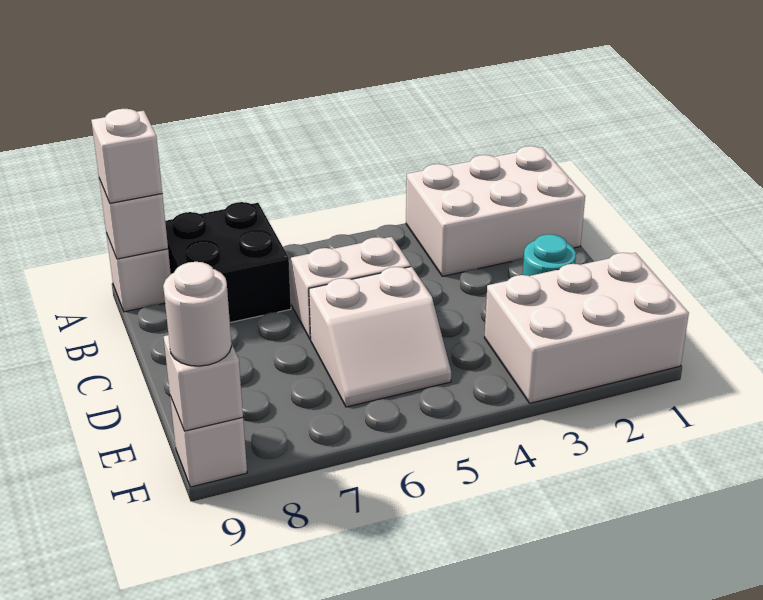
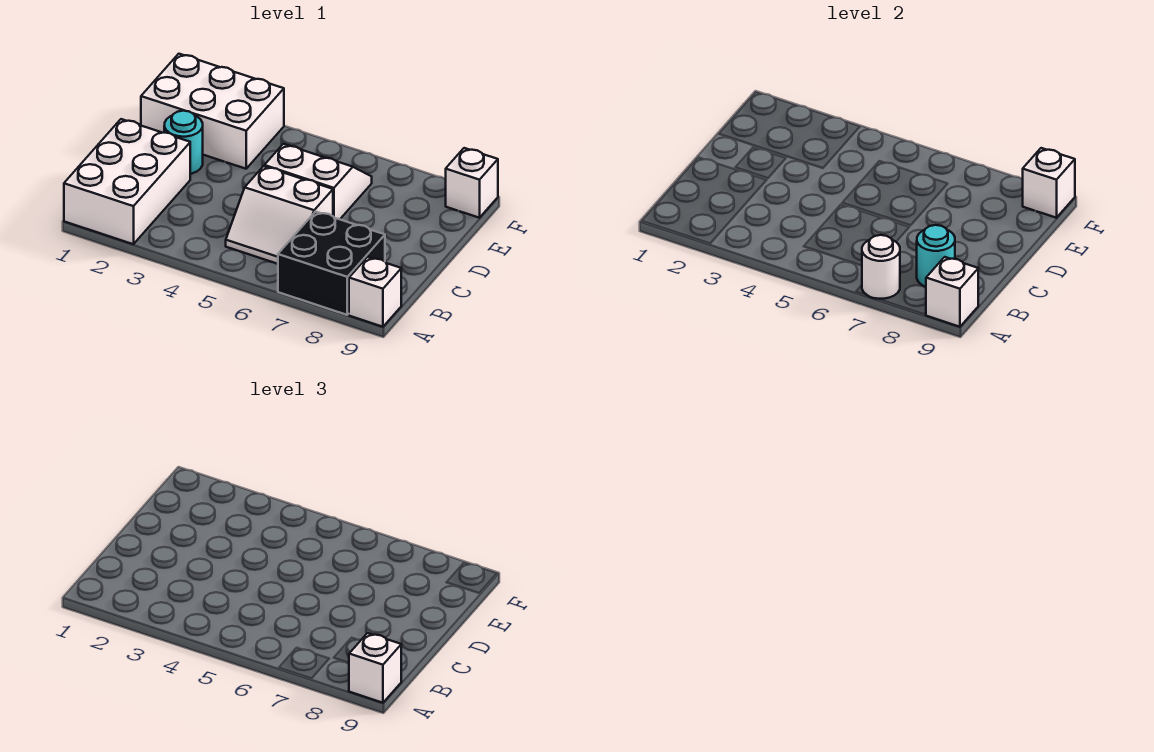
white brick A1:B3 level 1 -> white brick A1:C2 level 1
none -> cyan round brick B8 level 2
white round brick F9 level 3 -> white round brick A7 level 2

